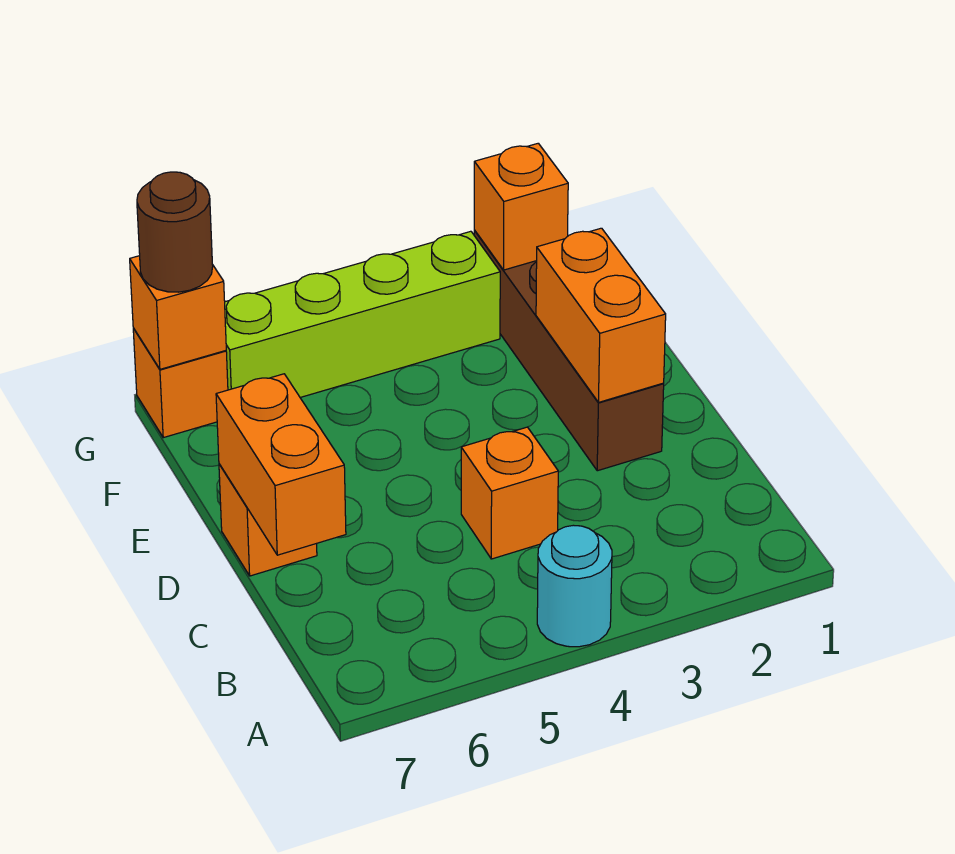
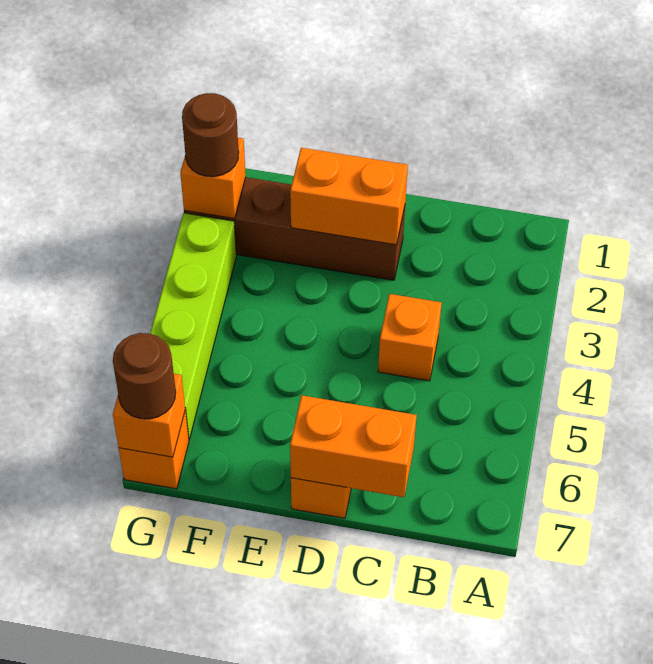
cyan round brick A4 level 1 -> none
none -> brown round brick G2 level 3

